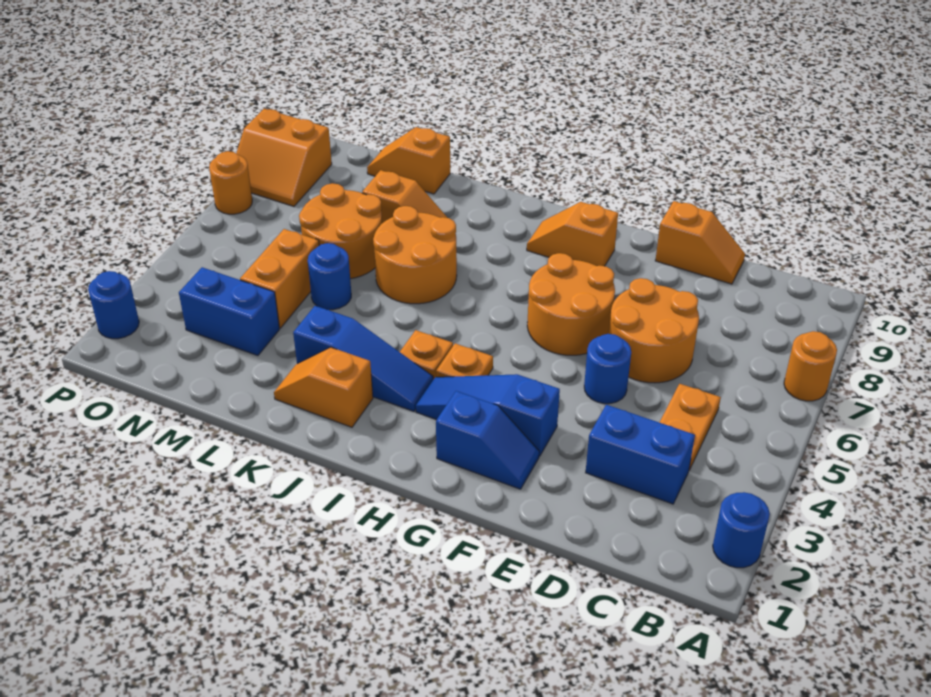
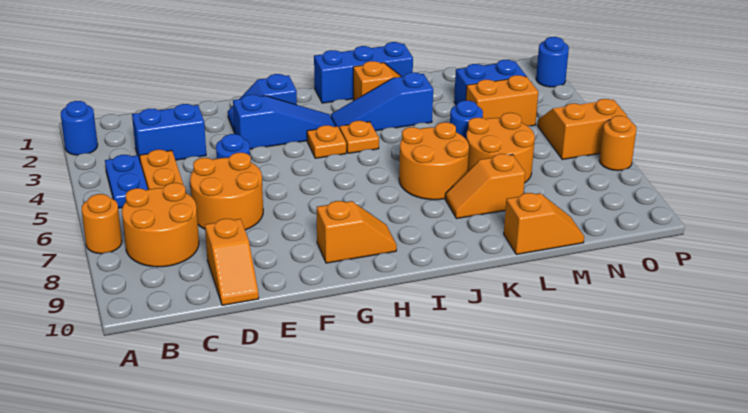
none -> blue plate B4:B5 level 1
orange slope D10:E10 level 1 top E -> orange slope D9:D10 level 1 top 9
orange round brick F6:G7 level 1 -> orange round brick B7:C8 level 1
none -> blue brick I1:K1 level 1
orange brick M4:M5 level 1 -> orange brick M4:N4 level 1
orange slope O8:P9 level 1 top 9 -> orange slope O5:P6 level 1 top 6

